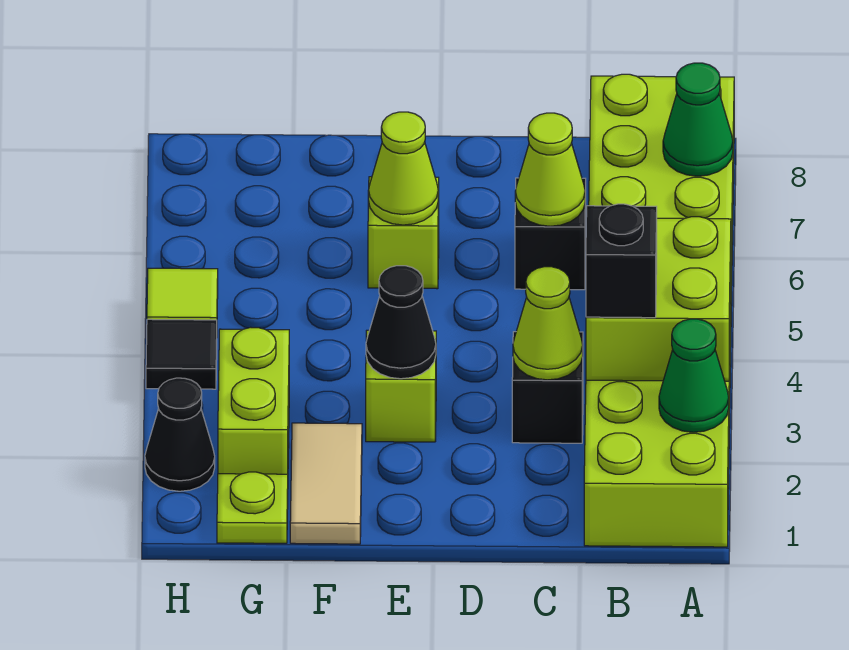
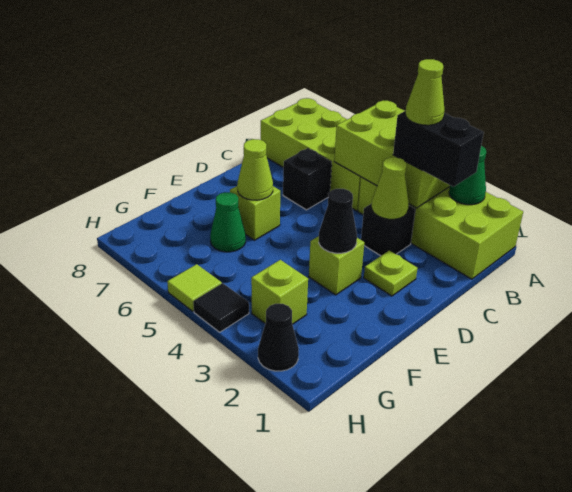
lime brick A3:B4 level 2 -> lime brick A3:B5 level 2
green cone A7 level 2 -> green cone F6 level 1
black brick B3 level 3 -> black brick B2:B3 level 3
lime cone C6 level 2 -> lime cone B3 level 4
tan tile F1:F2 level 1 -> none
lime plate G1 level 1 -> lime plate D2 level 1
lime brick G2:G3 level 1 -> lime brick G3 level 1

